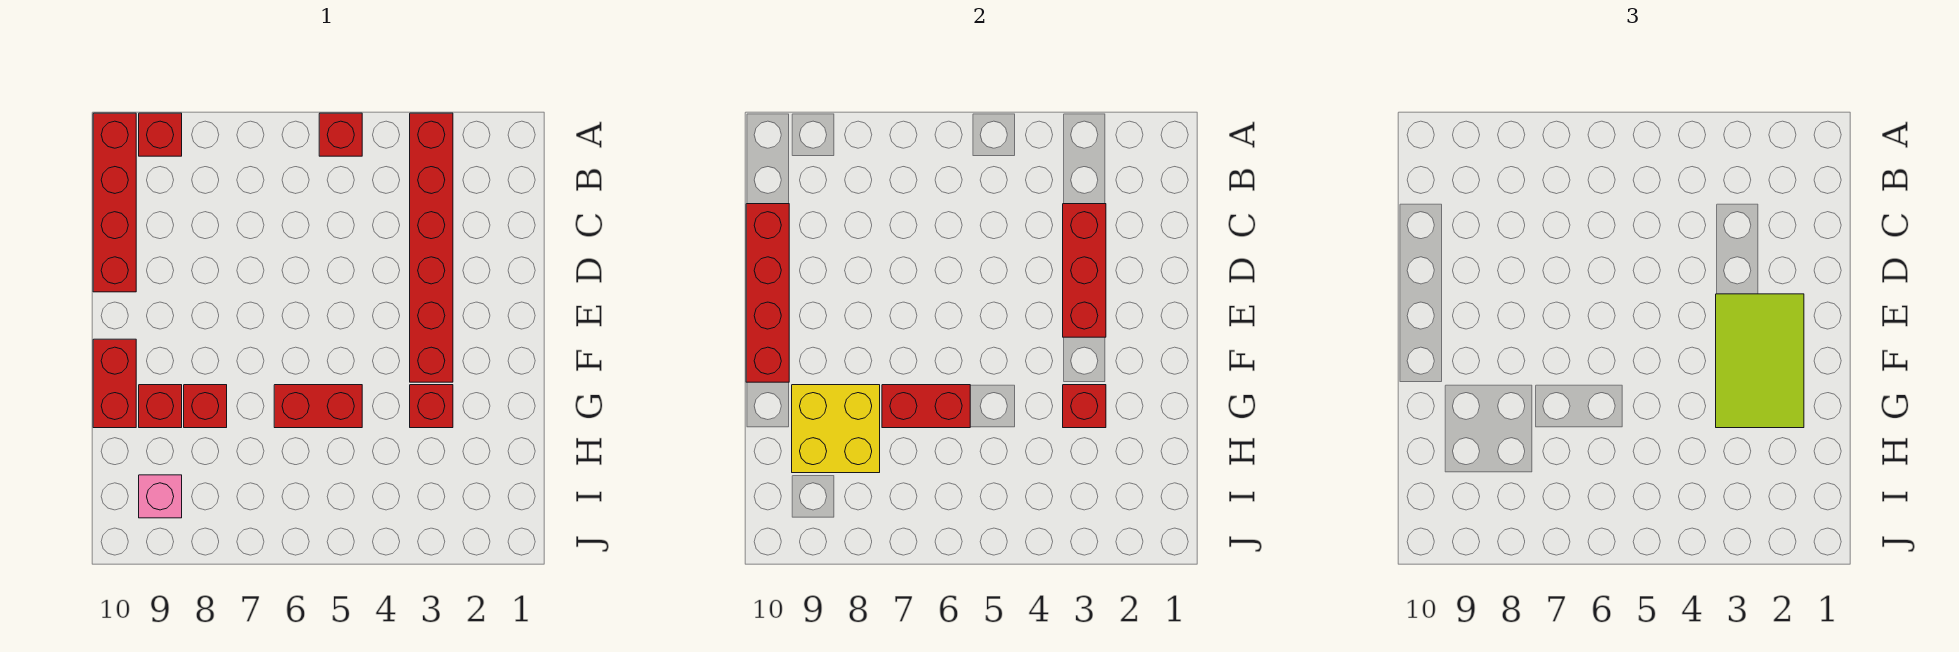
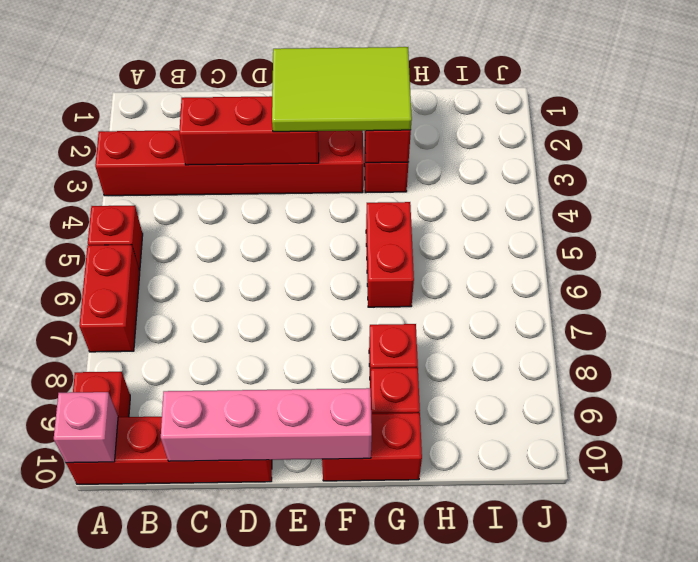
red brick C10:F10 level 2 -> pink brick C10:F10 level 2
red brick G6:G7 level 2 -> red brick A6:A7 level 1
yellow brick G8:H9 level 2 -> none
pink brick I9 level 1 -> pink brick A10 level 2

